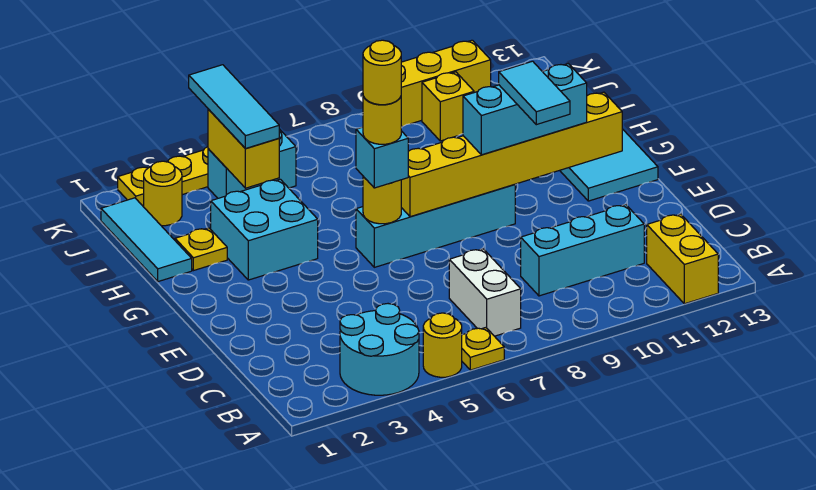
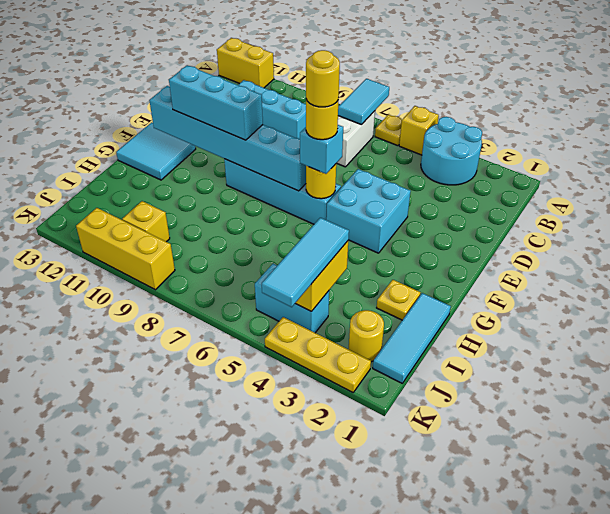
yellow round brick A5 level 1 -> yellow brick A5 level 1
yellow brick A12:B12 level 1 -> yellow brick A12:A13 level 1
cyan tile E10:F10 level 4 -> cyan tile A7:B7 level 2
yellow brick F7:F12 level 2 -> cyan brick F7:F12 level 2
cyan brick G3:H4 level 1 -> cyan brick E4:F5 level 1

